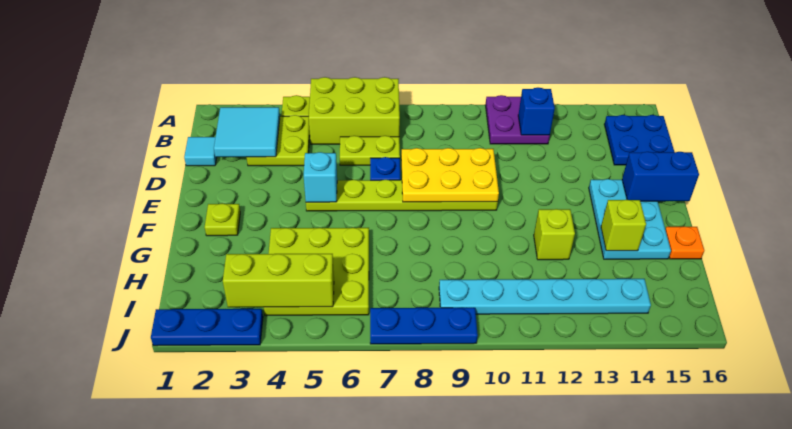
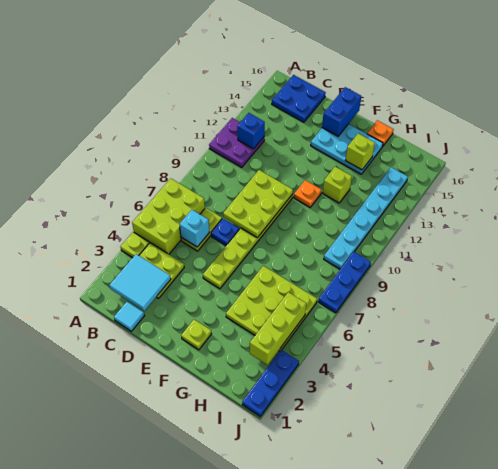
yellow plate D8:E10 level 2 -> lime plate D8:E10 level 2
cyan brick E5 level 2 -> cyan brick C6 level 2
none -> orange plate F11 level 1

